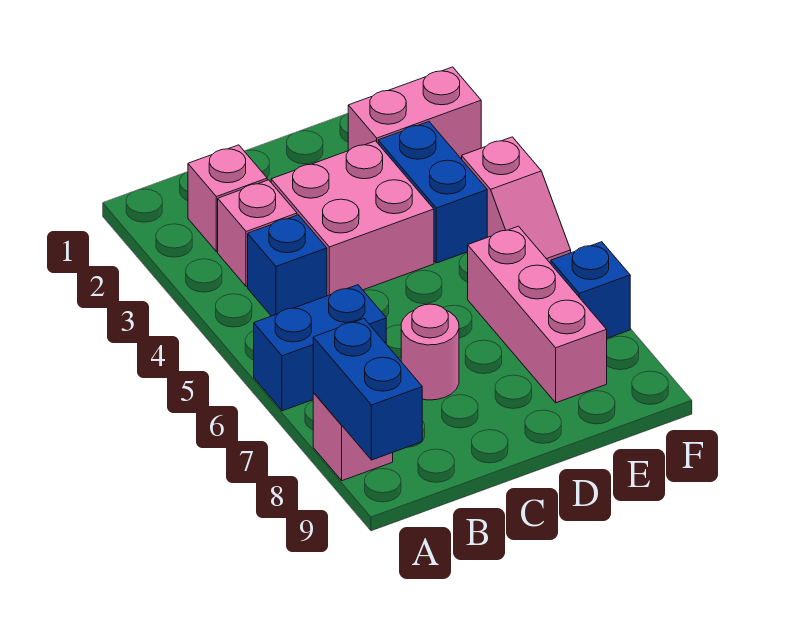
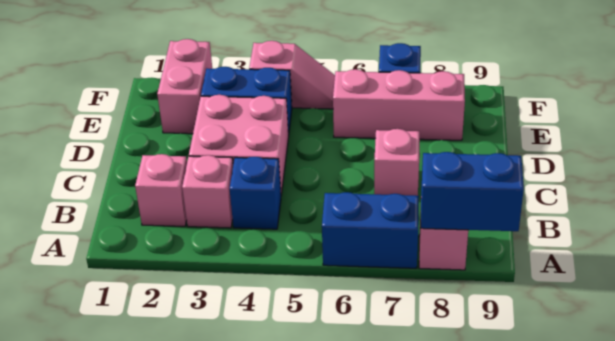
blue brick A6:B6 level 1 -> blue brick A6:A7 level 1
pink round brick C7 level 1 -> pink brick C7 level 1

